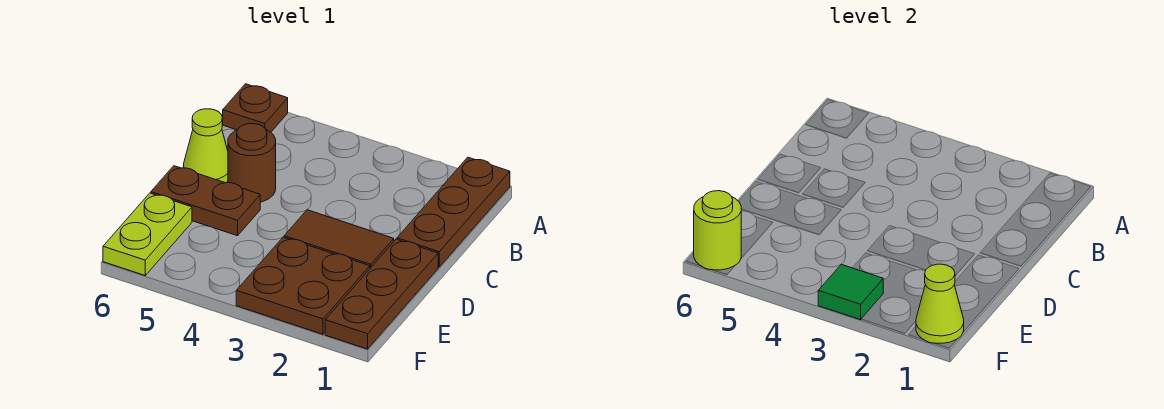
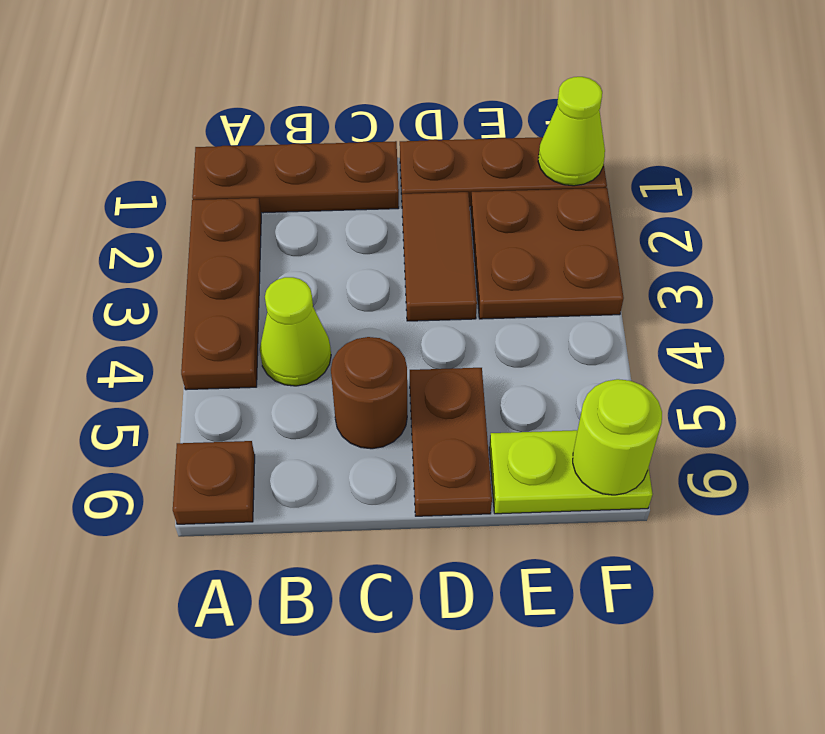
none -> brown plate A2:A4 level 1
lime cone C6 level 1 -> lime cone B4 level 1
green tile F3 level 2 -> none

